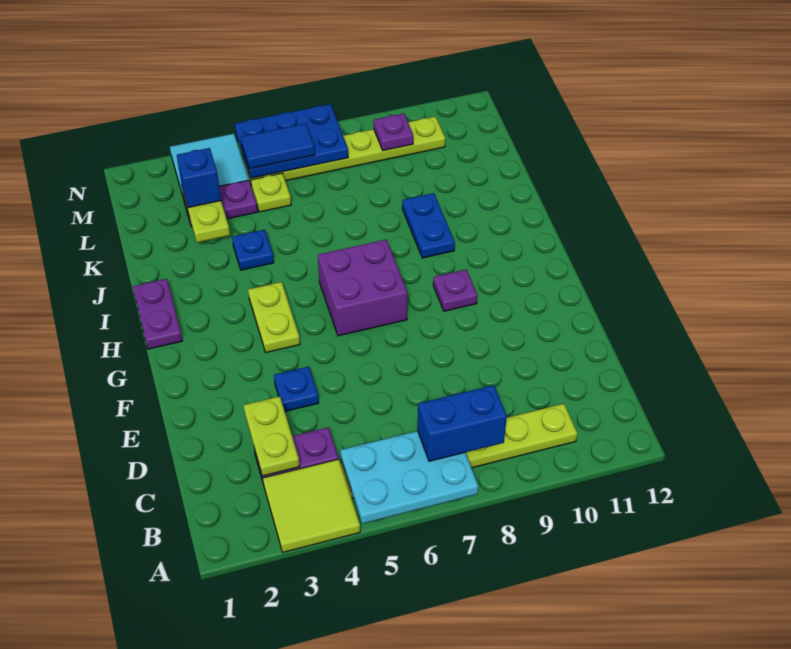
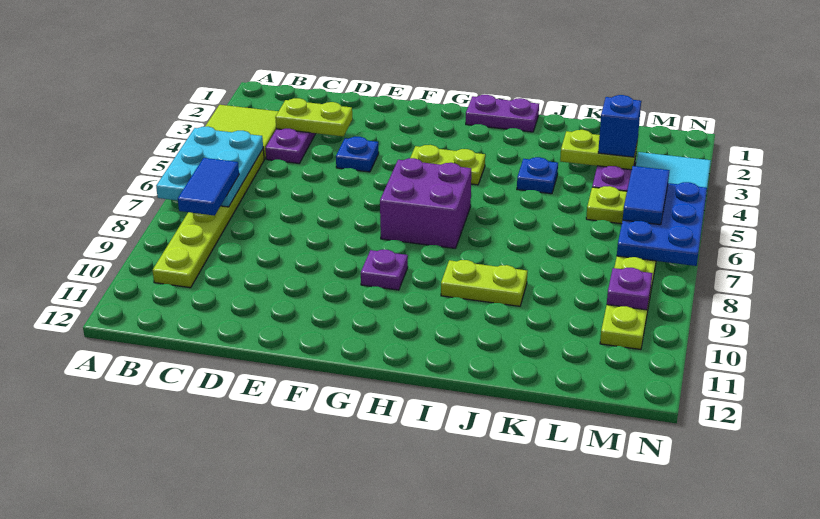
blue brick B7:B8 level 3 -> blue tile B7:B8 level 3
blue plate I9:J9 level 1 -> lime plate I9:J9 level 1

